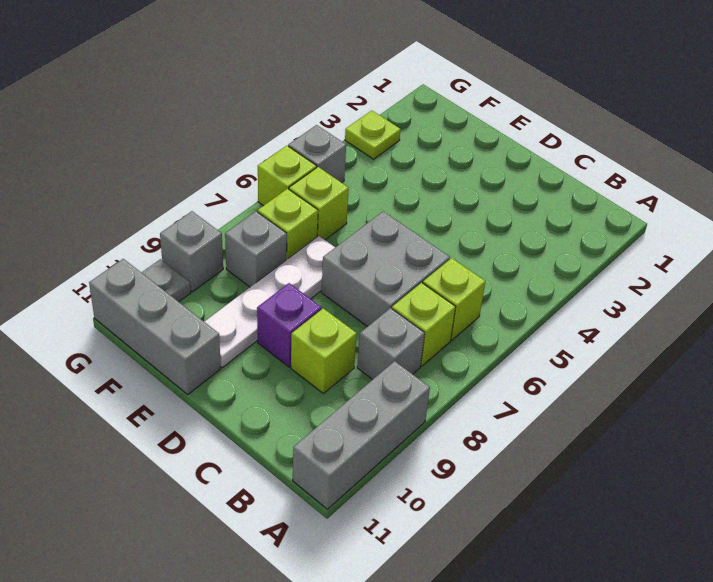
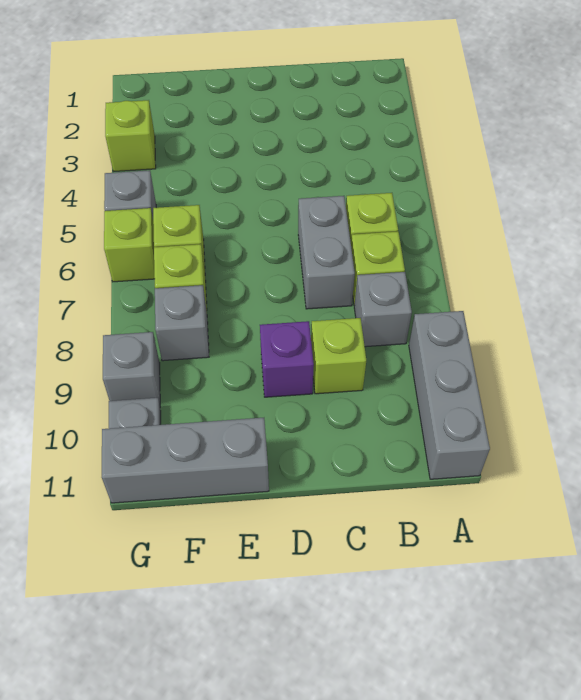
grey brick C6:D7 level 1 -> grey brick C6:C7 level 1
white plate E7:E10 level 1 -> none
lime plate G3 level 1 -> lime brick G3 level 1

